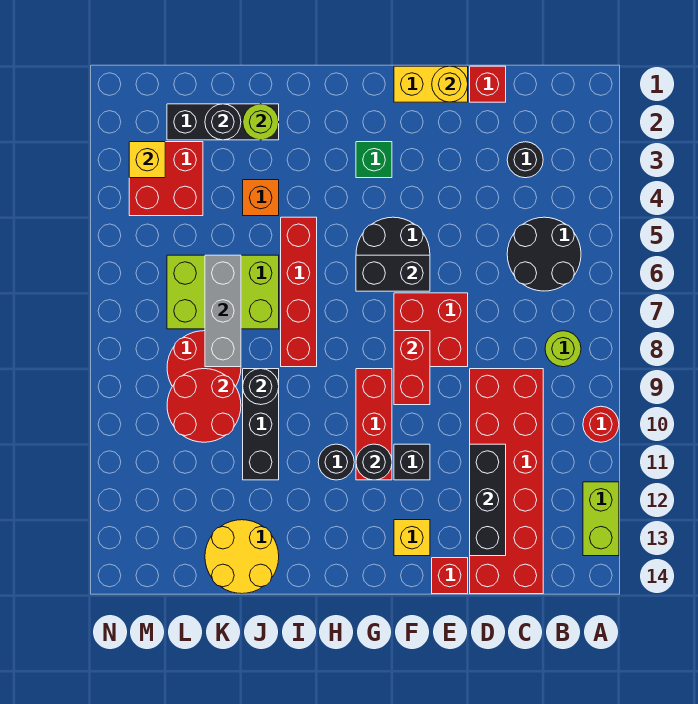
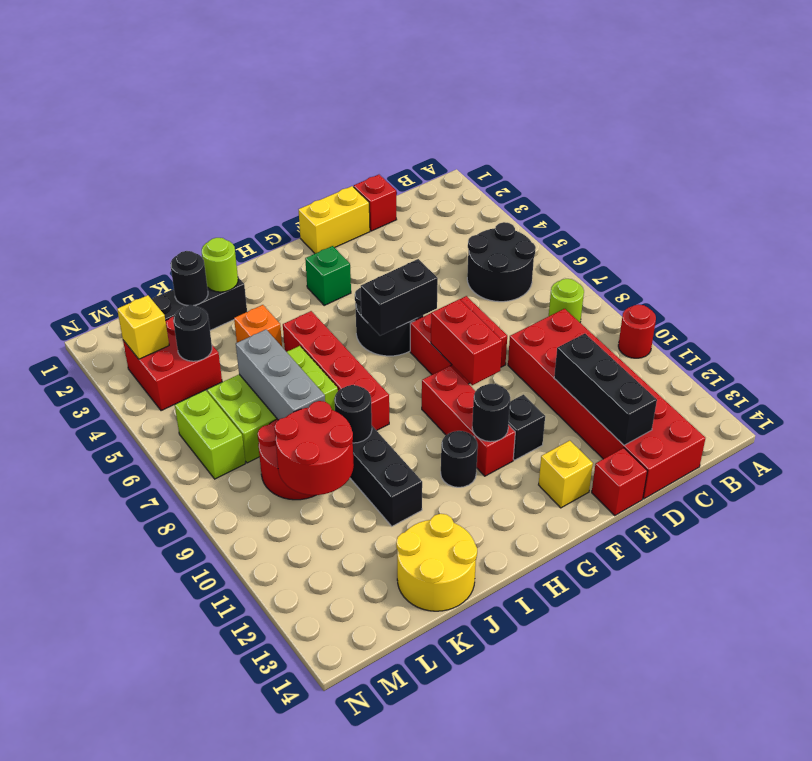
lime brick A12:A13 level 1 -> lime brick M6:M7 level 1
black round brick C3 level 1 -> black round brick L4 level 2
yellow round brick E1 level 2 -> none

